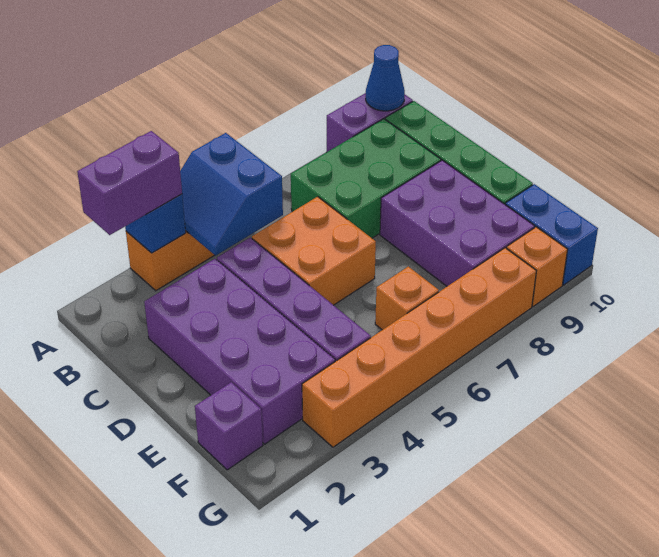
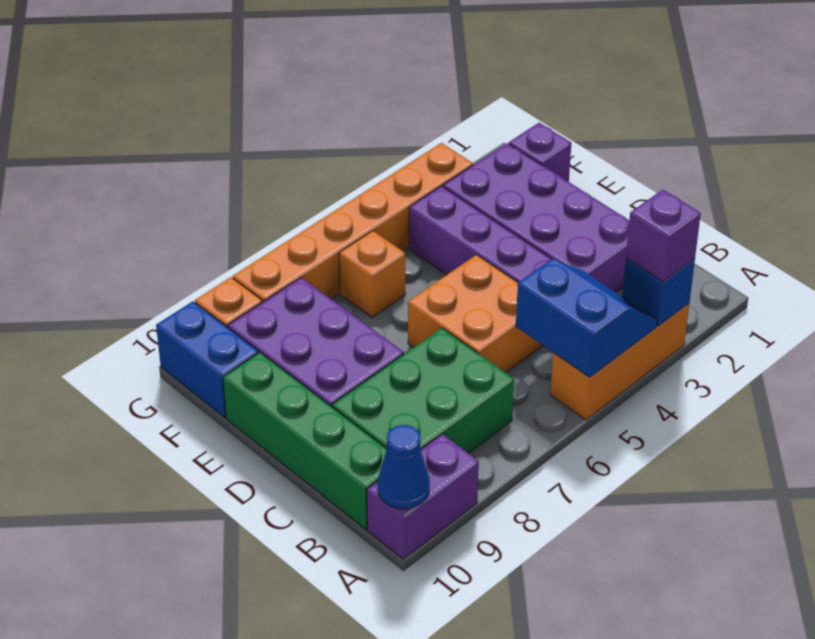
purple brick A2:A3 level 3 -> purple brick A3 level 3

